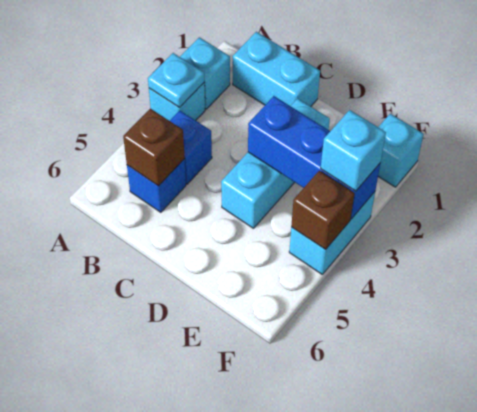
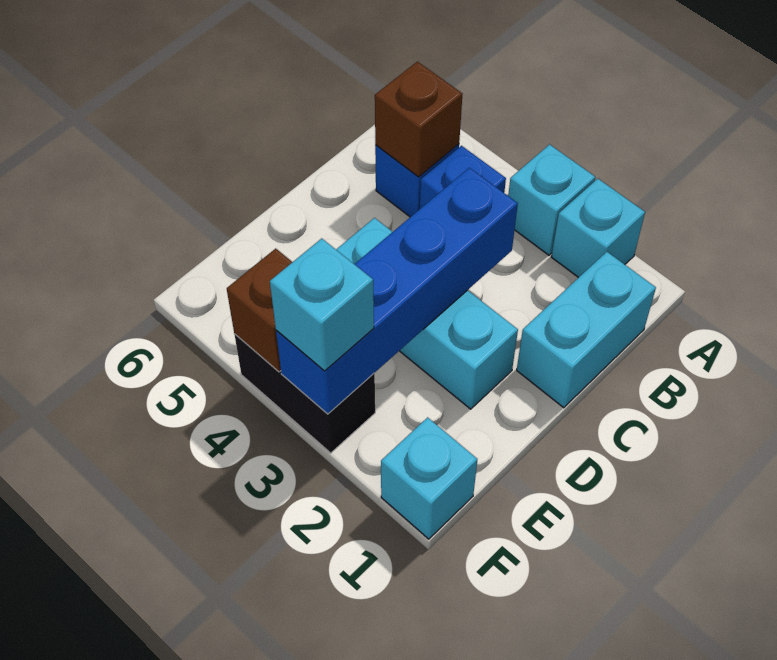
cyan plate A3 level 2 -> none
blue brick D3:F3 level 2 -> blue brick C3:F3 level 2
cyan brick F3:F4 level 1 -> black brick F3:F4 level 1

